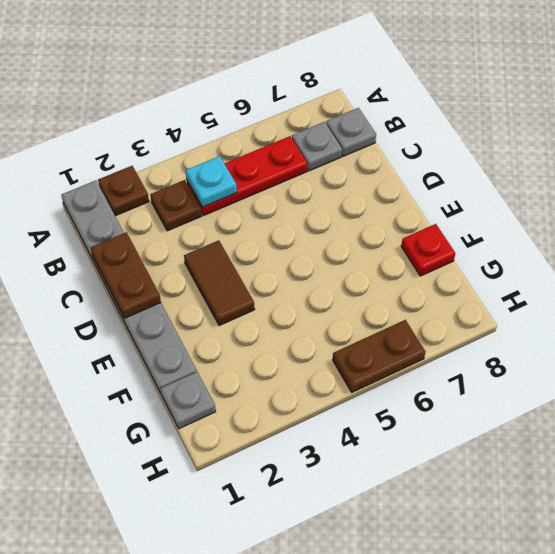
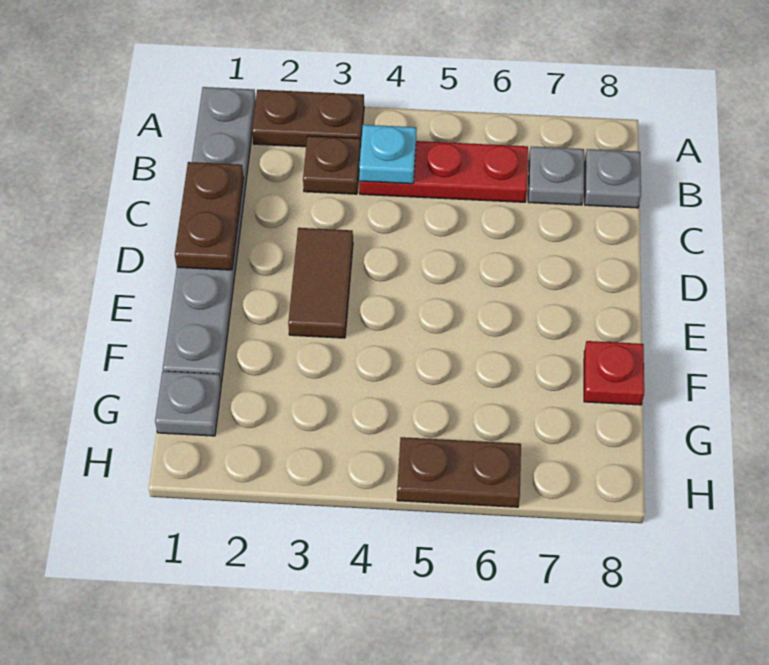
brown plate A2 level 1 -> brown plate A2:A3 level 1

